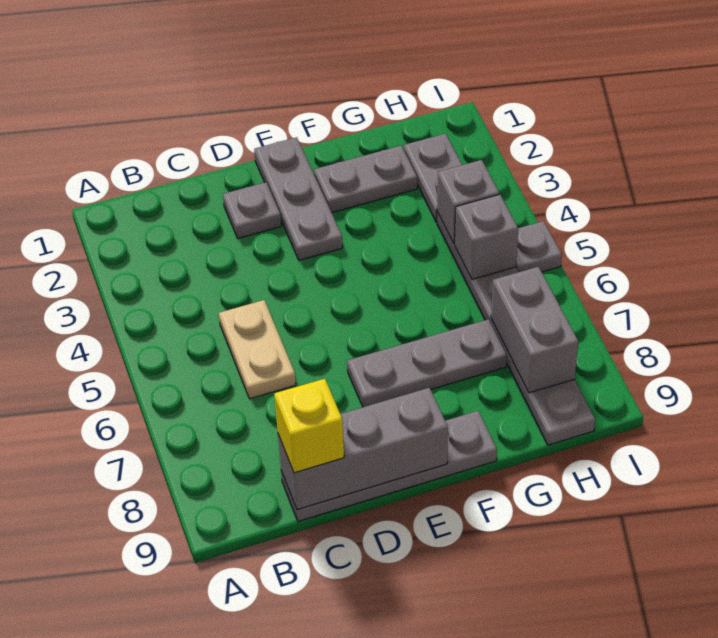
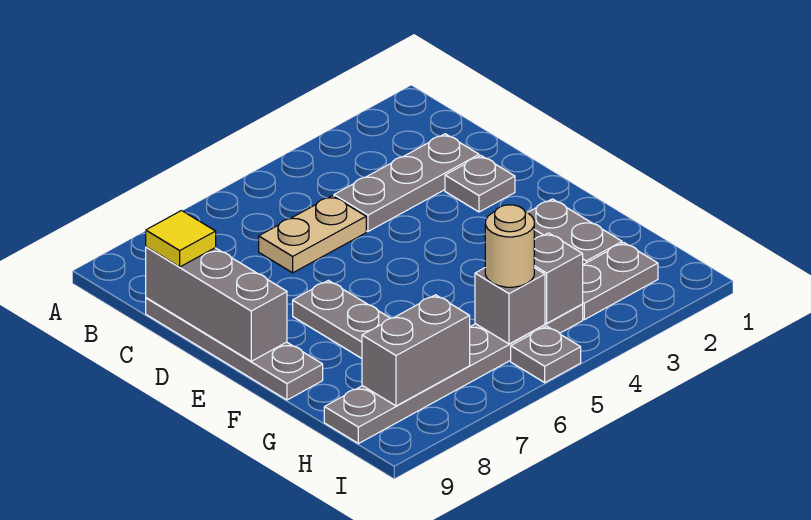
yellow brick C9 level 3 -> yellow tile C9 level 3
grey plate E1:E3 level 1 -> grey plate C2:C4 level 1
none -> tan round brick H5 level 3

